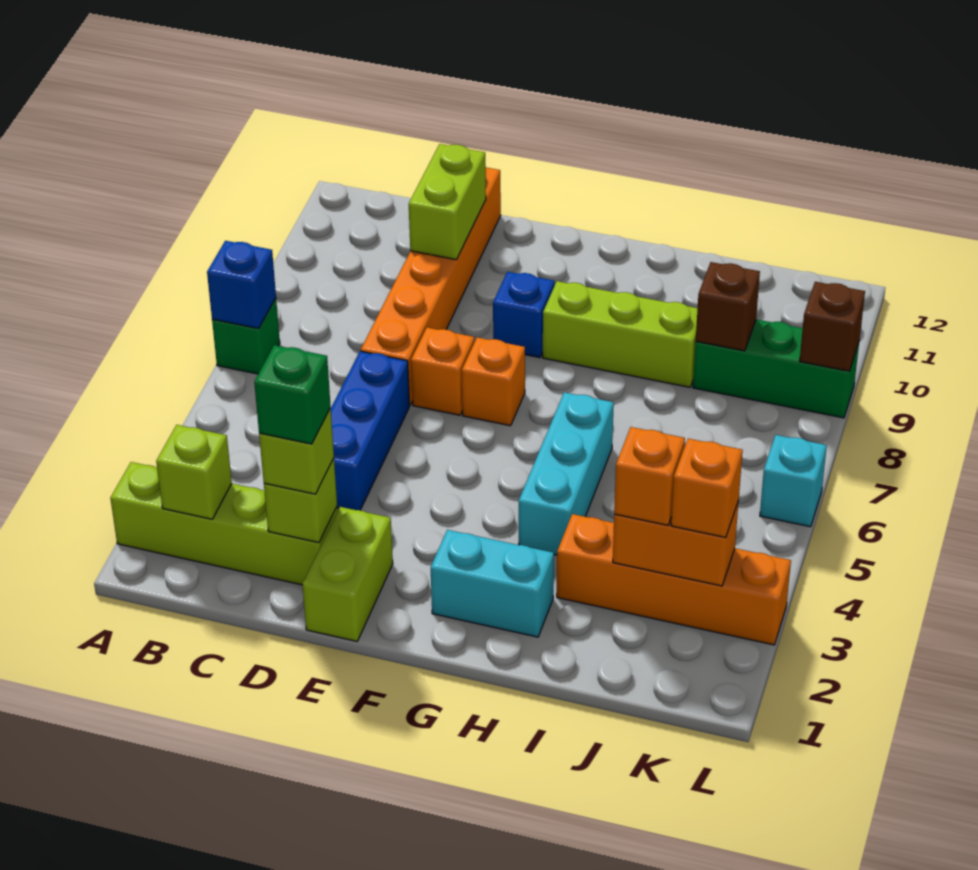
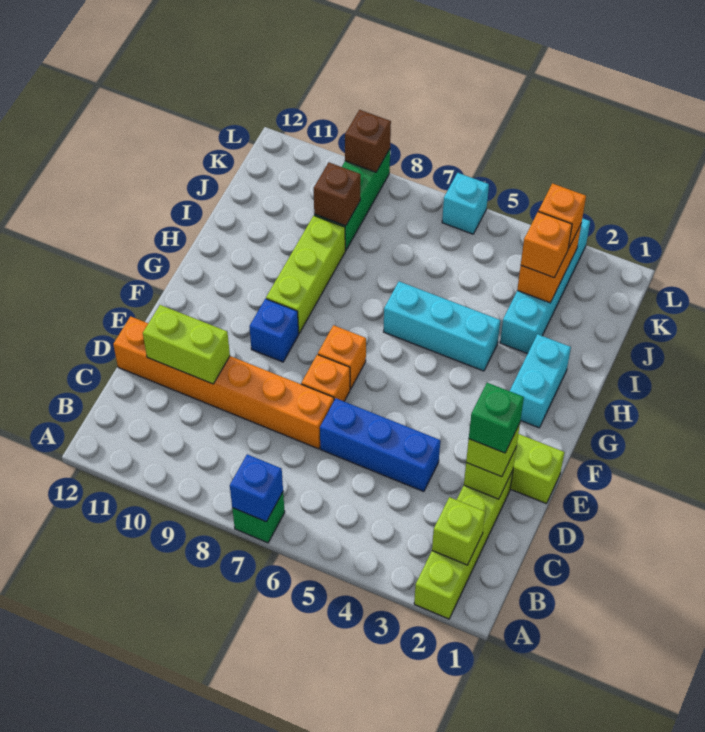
orange brick I3:L3 level 1 -> cyan brick I3:L3 level 1

